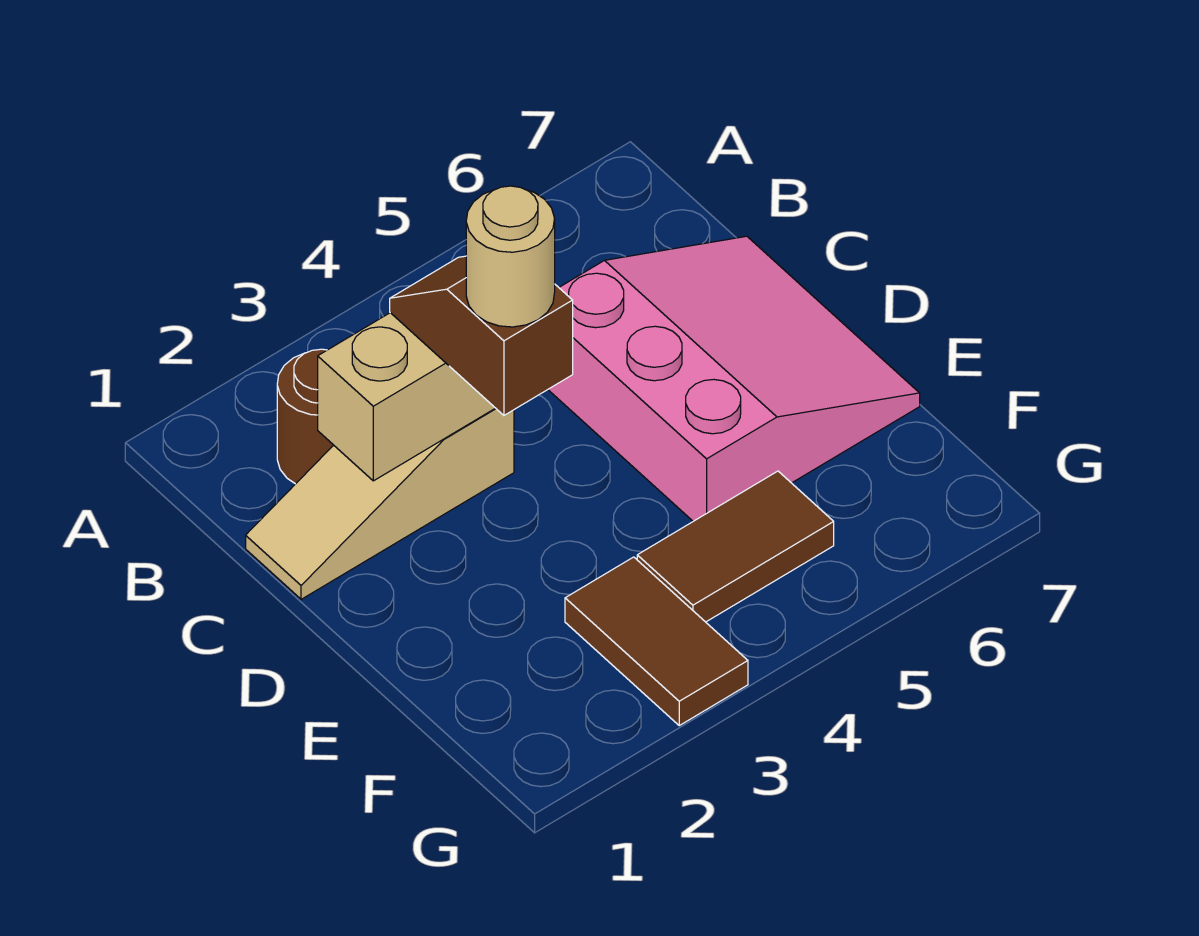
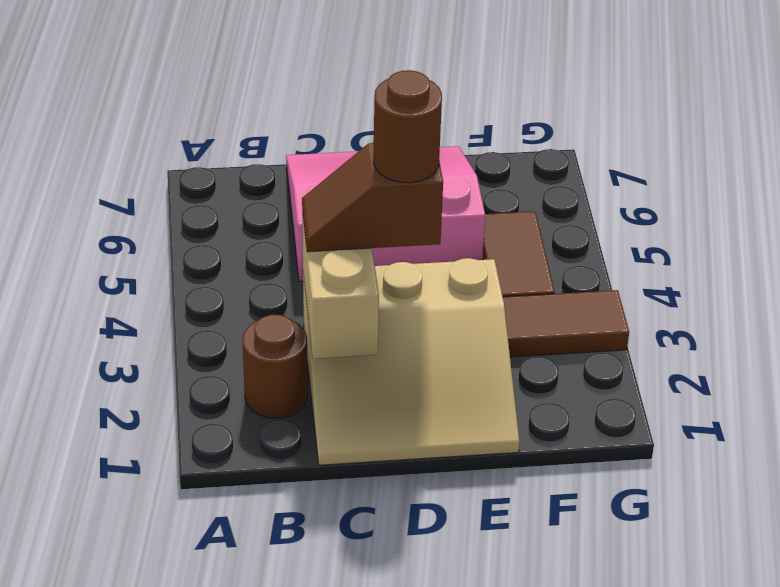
tan slope C1:C3 level 1 top 3 -> tan slope C1:E3 level 1 top 3
tan round brick D3 level 4 -> brown round brick D3 level 4

